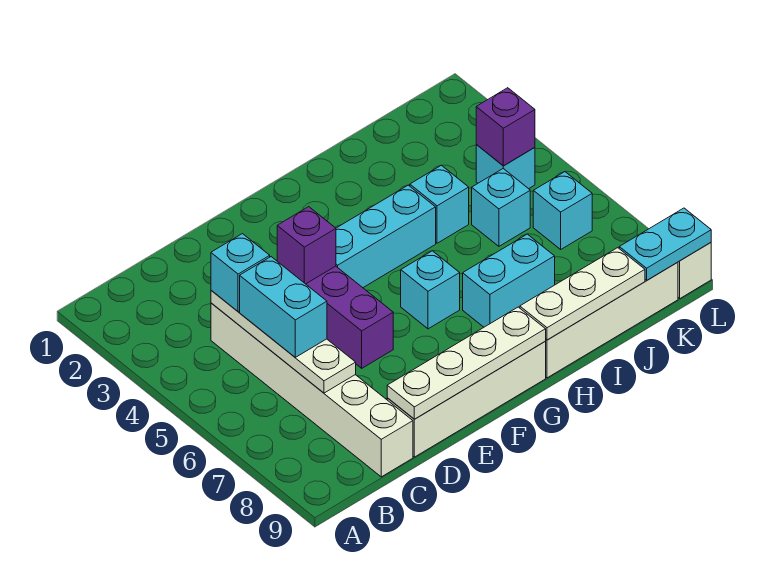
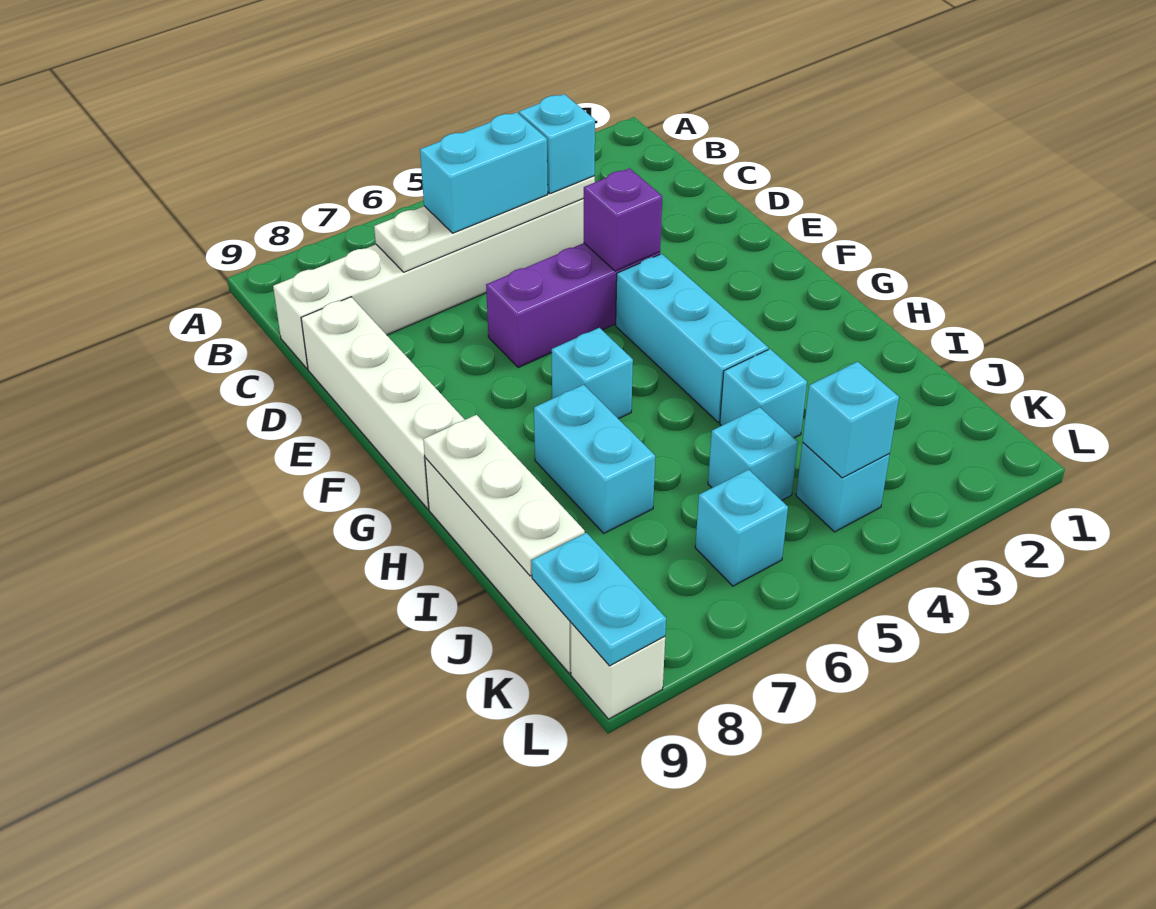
white plate D9:G9 level 2 -> none
purple brick K4 level 2 -> cyan brick K4 level 2

